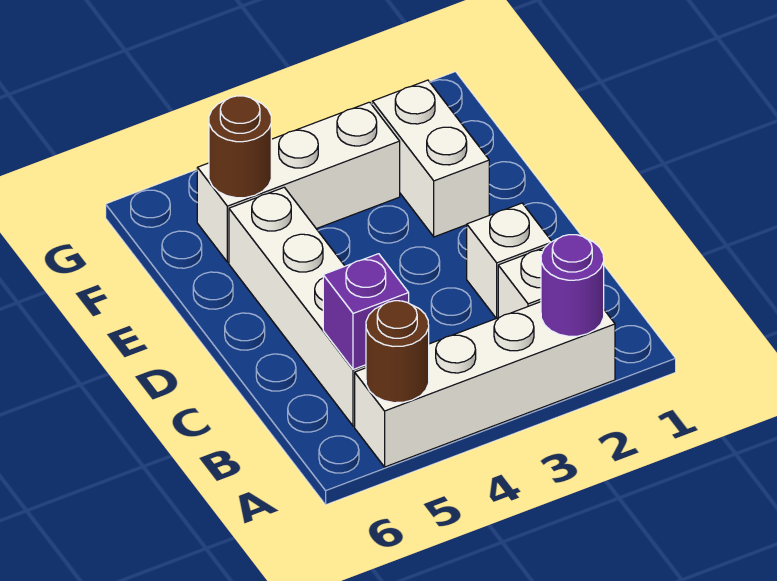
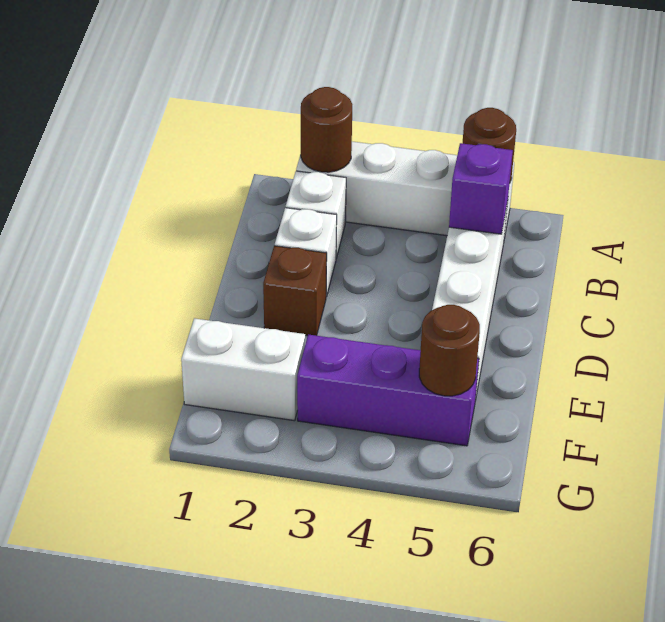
purple round brick A2 level 2 -> brown round brick A2 level 2
none -> brown brick D2 level 1
white brick E2:F2 level 1 -> white brick F1:F2 level 1
white brick F3:F5 level 1 -> purple brick F3:F5 level 1

